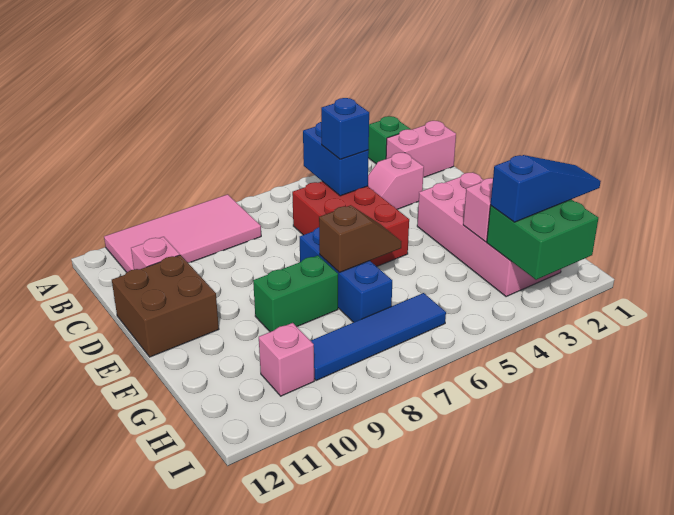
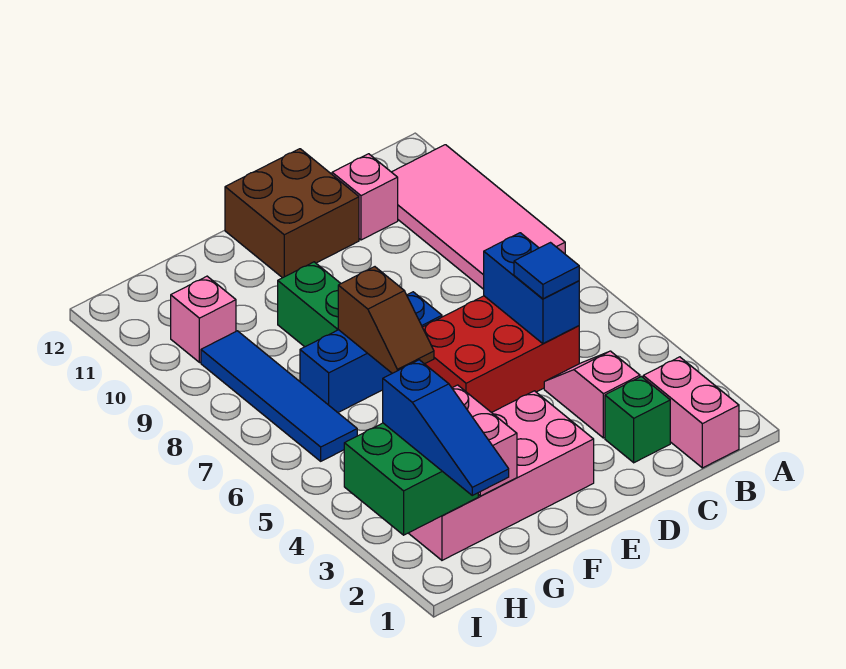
green brick A2 level 1 -> green brick C2 level 1
blue brick B5:C5 level 2 -> blue brick C5:C6 level 2
blue brick C5 level 3 -> blue tile C5 level 3

